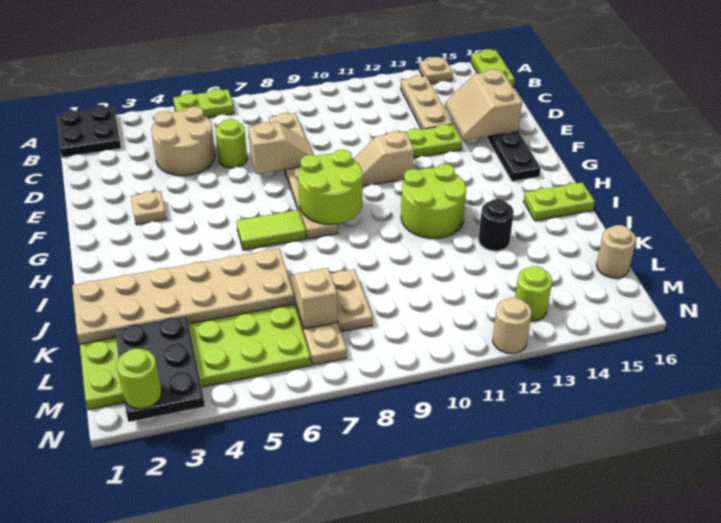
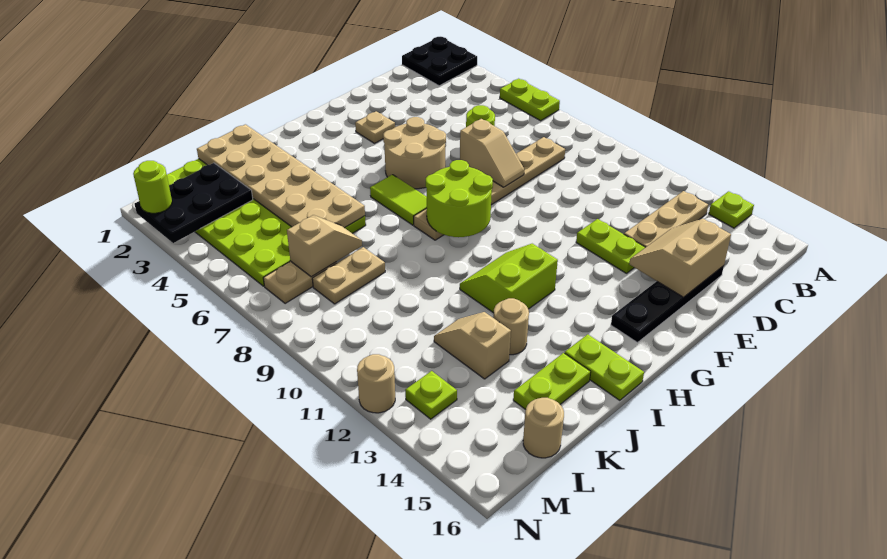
tan plate A14 level 1 -> lime plate A14 level 1
lime plate A16:B16 level 1 -> lime plate J15:K15 level 1
tan round brick C4:D5 level 1 -> tan round brick F5:G6 level 1
tan slope F10:F11 level 1 top 11 -> tan slope K12:K13 level 1 top 13
lime round brick H11:I12 level 1 -> lime slope H11:I12 level 1 top 12
black round brick J13 level 1 -> tan round brick J13 level 1
lime round brick M13 level 1 -> lime plate M13 level 1

